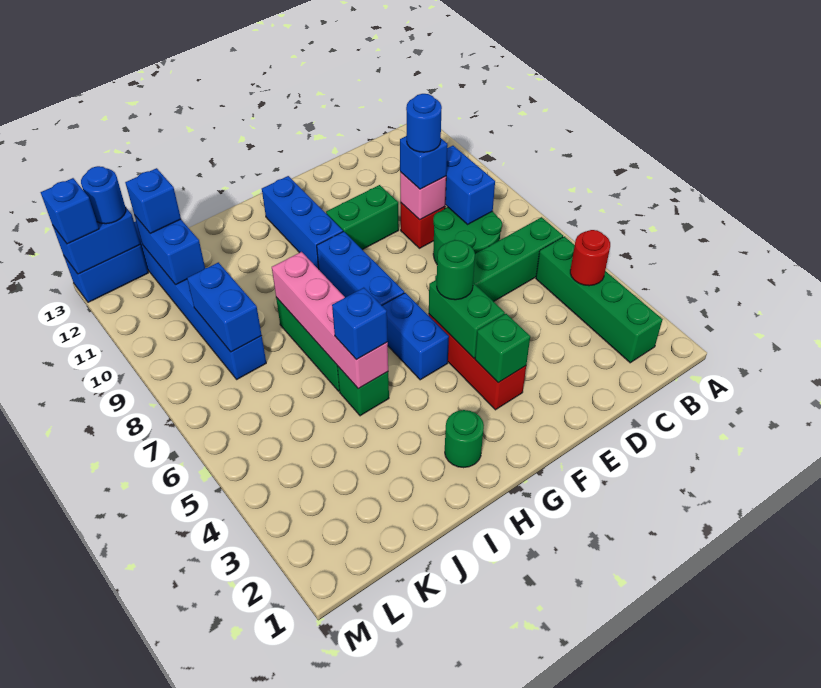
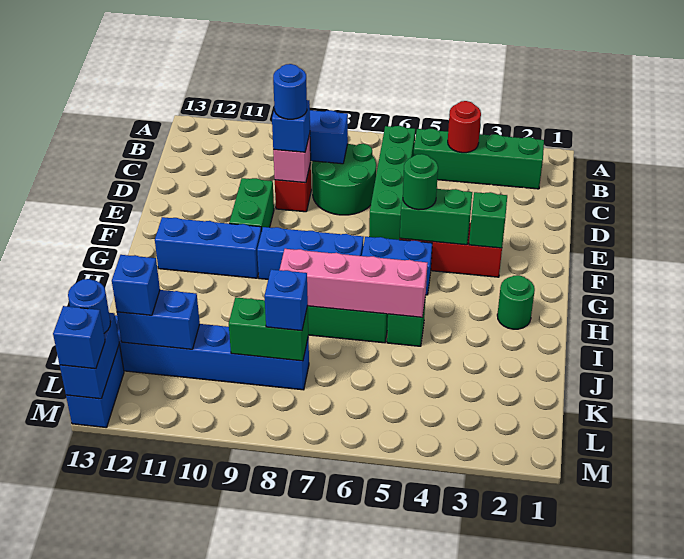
blue brick I5 level 3 -> blue brick K8 level 3
blue brick K8:K9 level 2 -> green brick K8:K9 level 2

